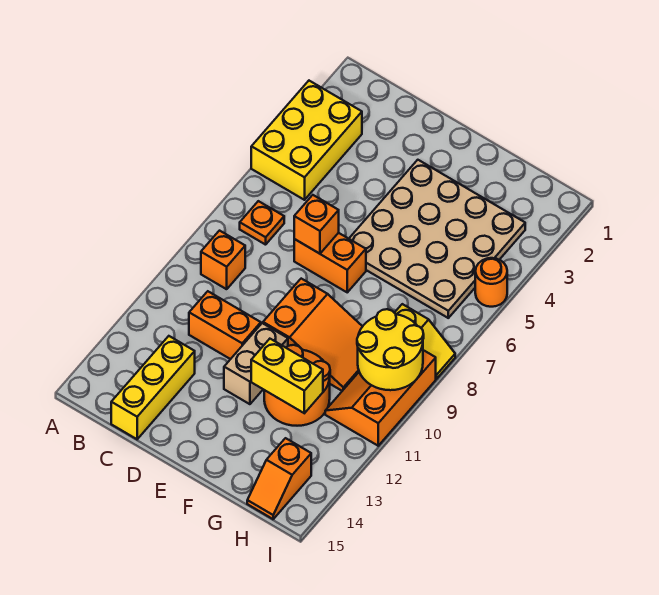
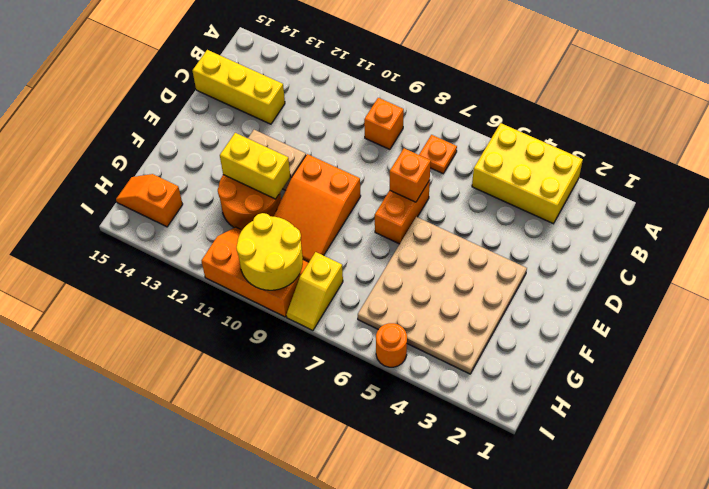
orange brick C11:D11 level 1 -> none
yellow brick F12:G12 level 2 -> yellow brick F11:F12 level 2

